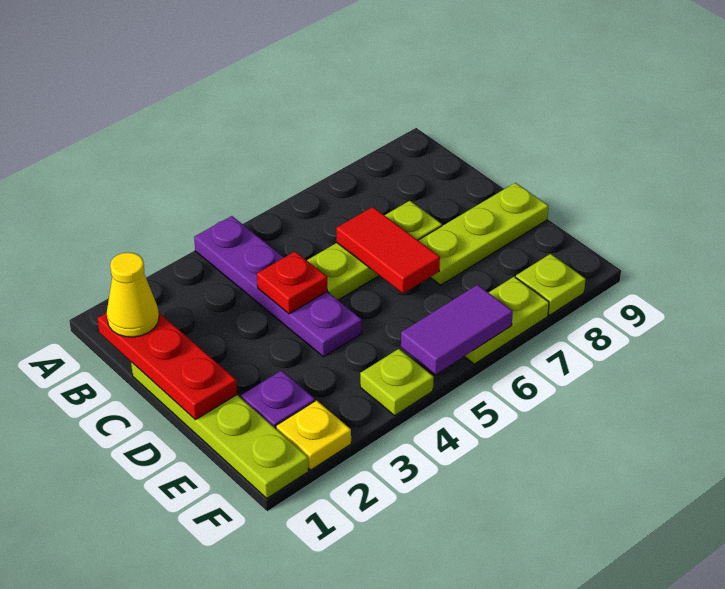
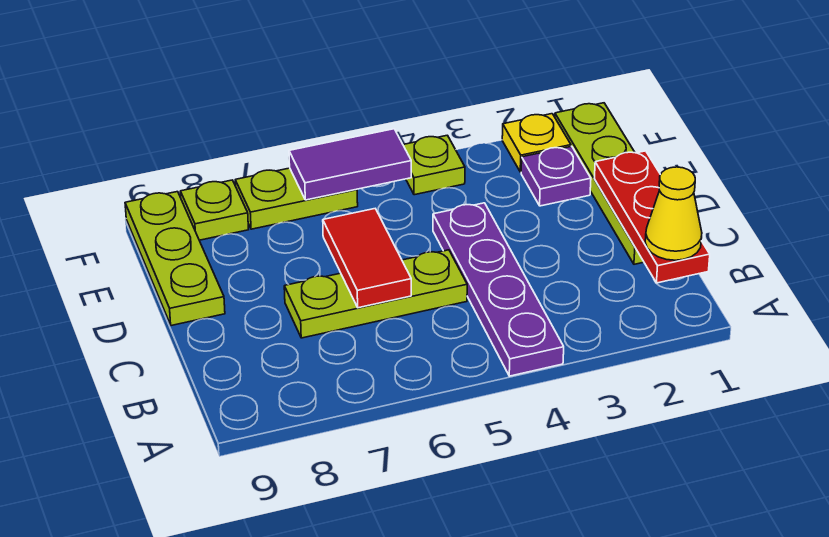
red plate C4 level 2 -> none
lime plate D7:D9 level 1 -> lime plate D9:F9 level 1

